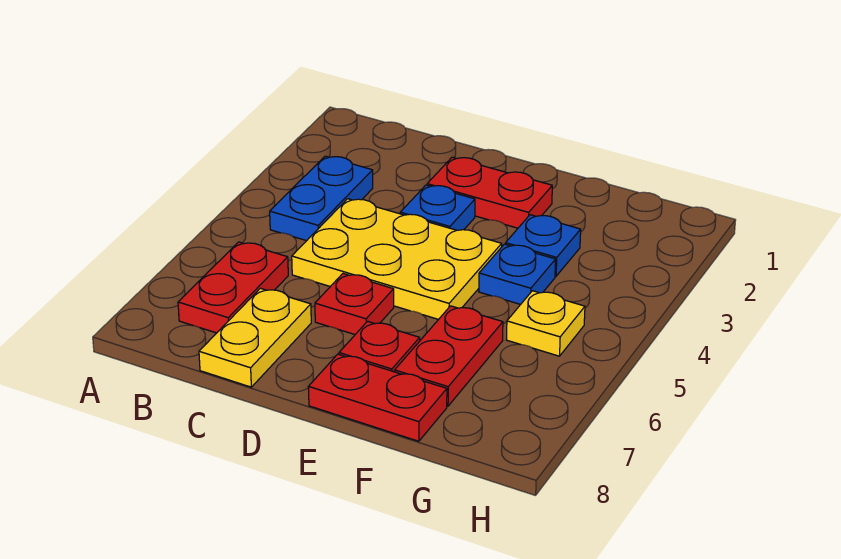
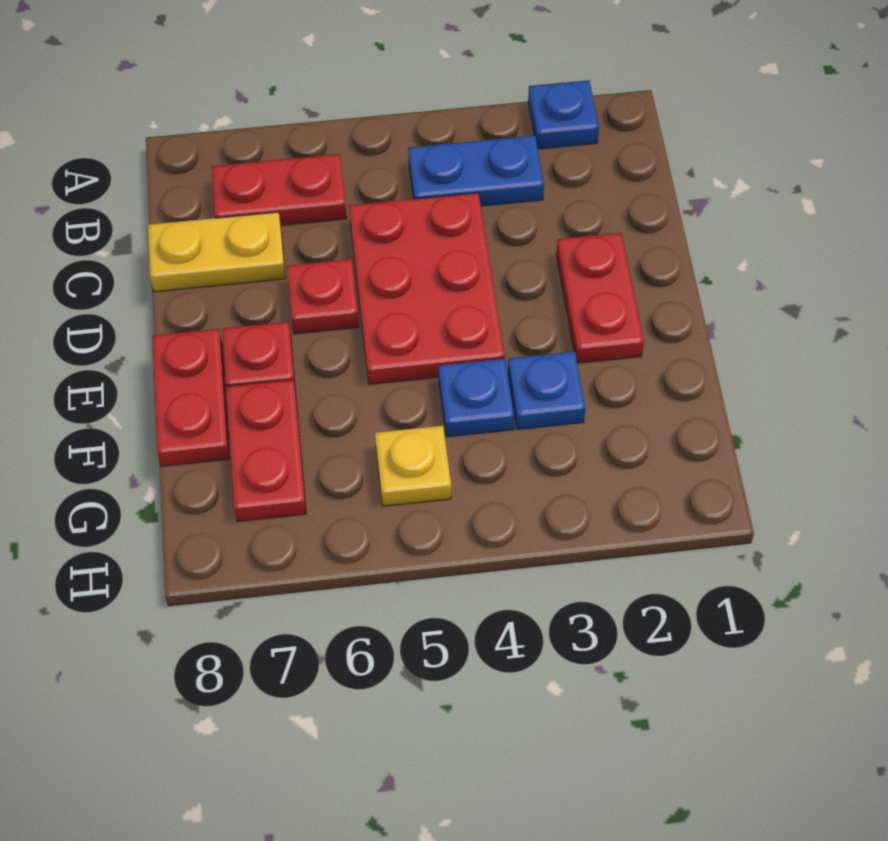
yellow plate C4:E5 level 1 -> red plate C4:E5 level 1
blue plate D3 level 1 -> blue plate A2 level 1
red plate F6:F7 level 1 -> red plate F7:G7 level 1

